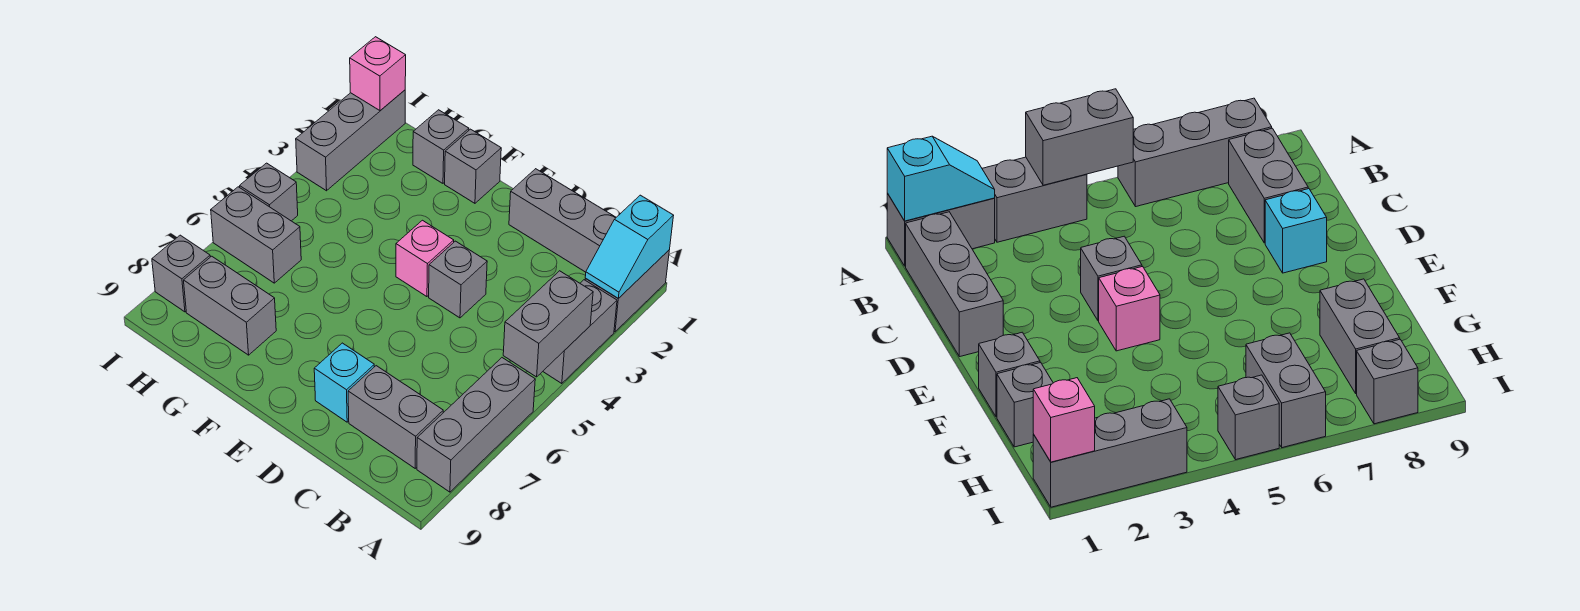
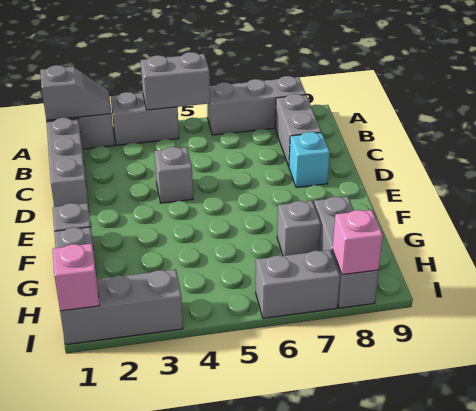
cyan slope A1:A2 level 2 top 1 -> grey slope A1:A2 level 2 top 1
pink brick E4 level 1 -> pink brick I8 level 2
grey brick H6:I6 level 1 -> grey brick I6:I7 level 1
grey brick I5 level 1 -> grey brick G7 level 1

